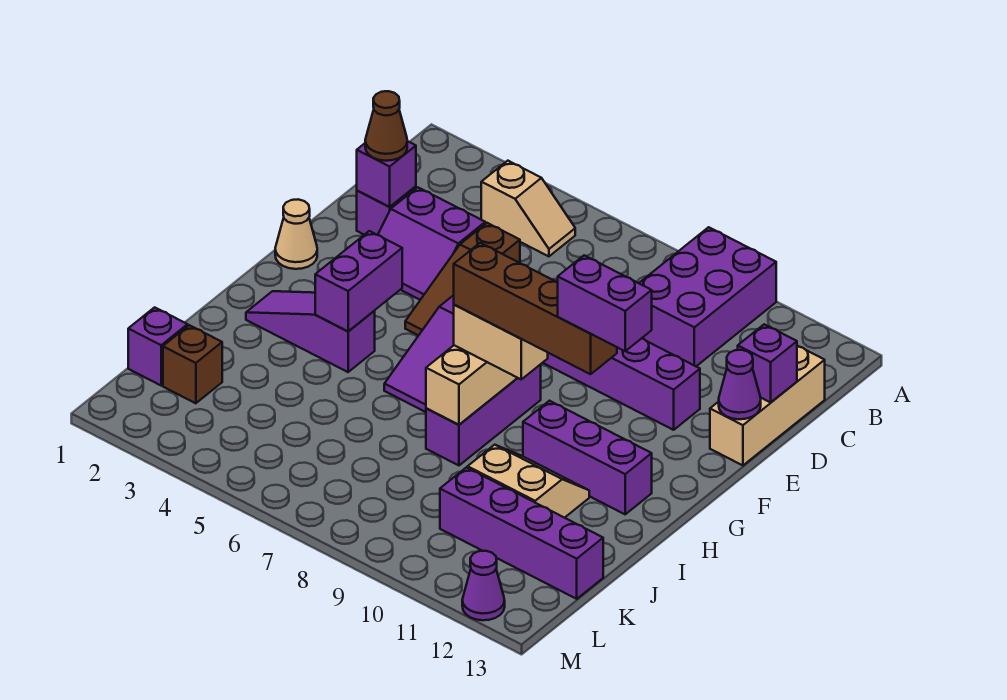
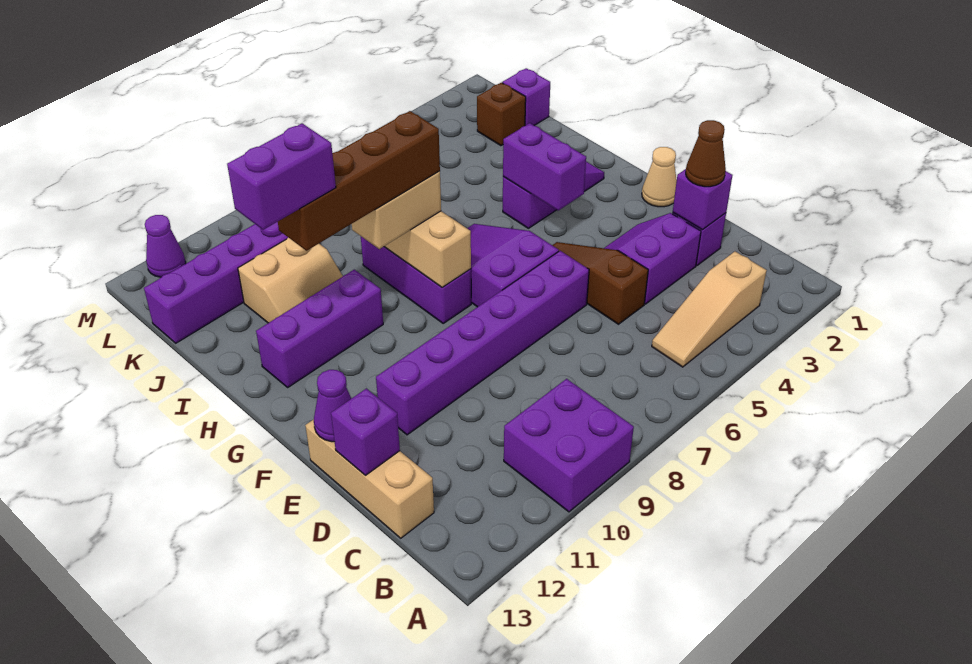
purple brick A9:C10 level 1 -> purple brick A9:B10 level 1
tan slope B4:B5 level 1 top 4 -> tan slope B3:B5 level 1 top 3

